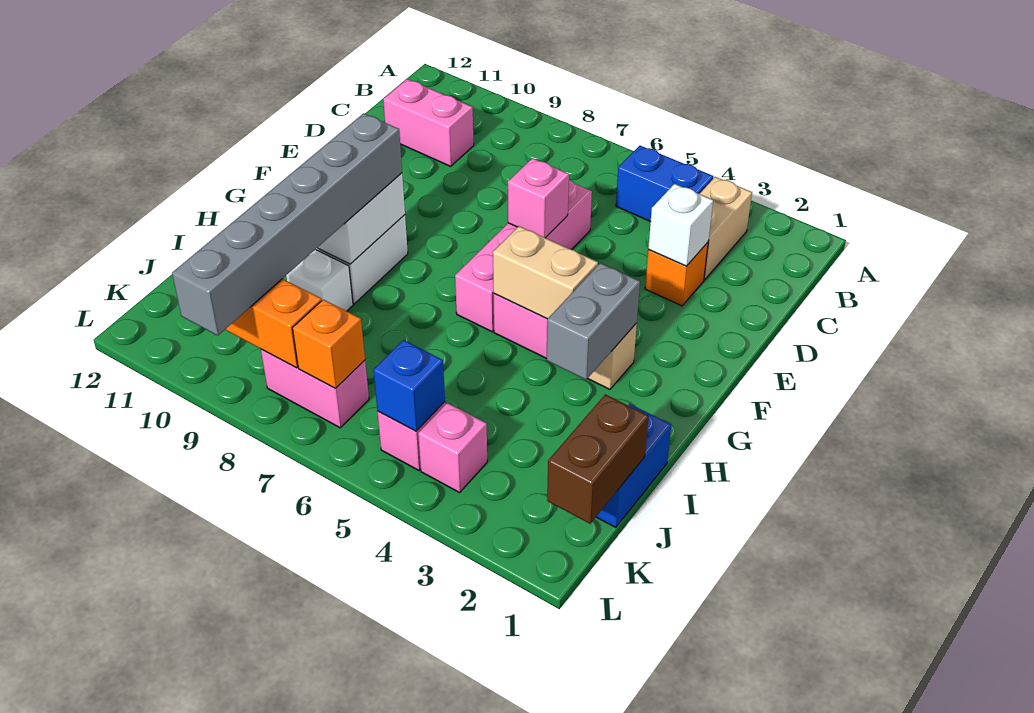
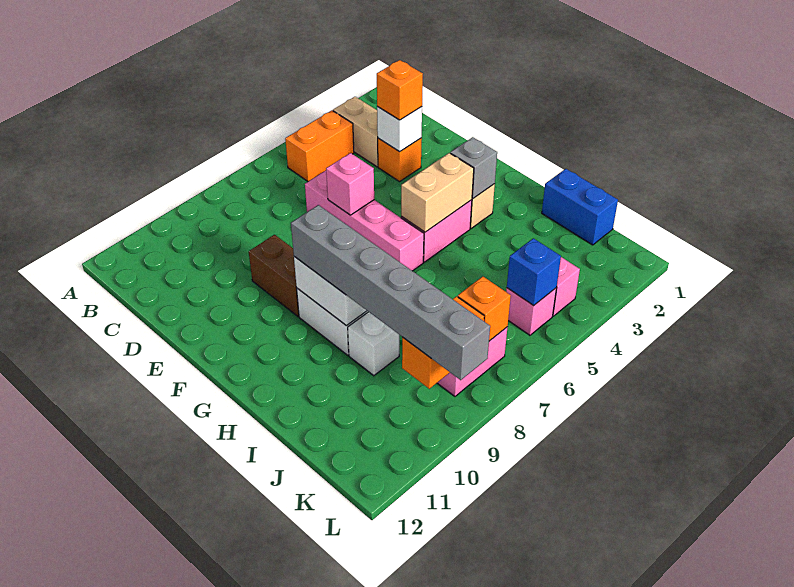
blue brick B4:B5 level 1 -> orange brick B4:B5 level 1
pink brick C10:C11 level 1 -> none
none -> orange brick D3 level 3
grey brick G3:H3 level 2 -> grey brick G3 level 2
brown brick J1:K1 level 2 -> brown brick E9:F9 level 1

